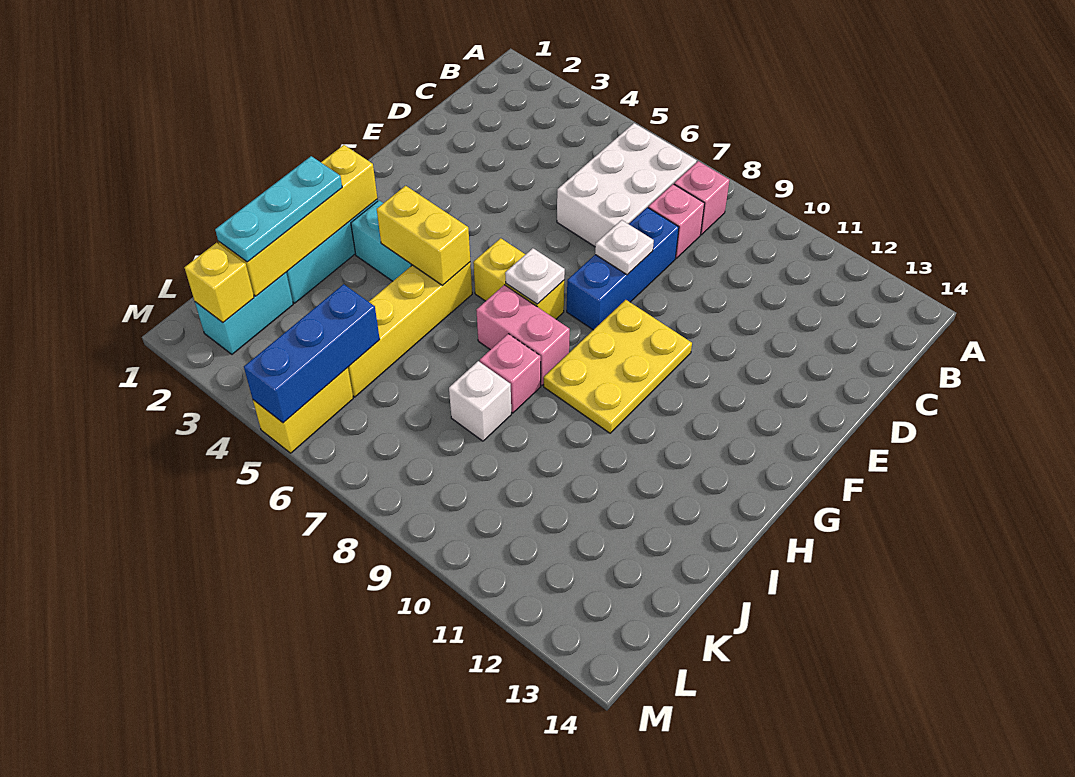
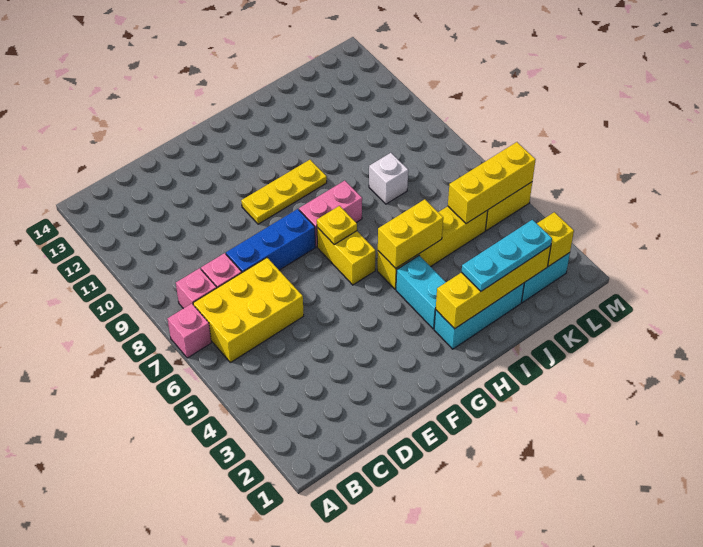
white brick B6:D7 level 1 -> yellow brick B6:D7 level 1
white plate E8 level 2 -> none
yellow plate F9:H10 level 1 -> yellow plate F10:H10 level 1
white plate G7 level 2 -> yellow plate G7 level 2
yellow brick H4:H5 level 2 -> yellow brick H5:I5 level 2
pink brick H7:H8 level 1 -> pink brick G8:H8 level 1
pink brick I8 level 1 -> pink brick A7 level 1
blue brick K5:M5 level 2 -> yellow brick K5:M5 level 2

